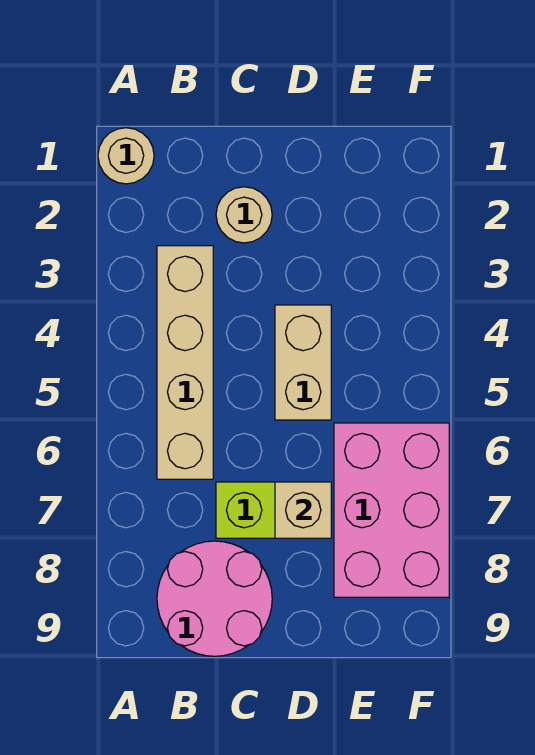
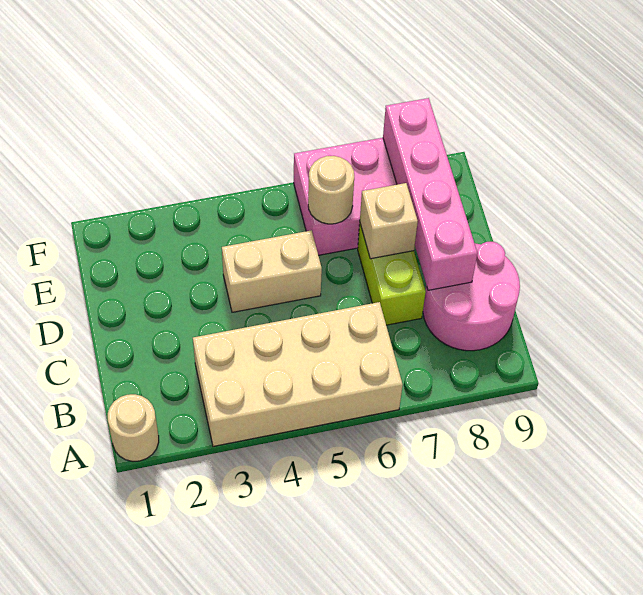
tan brick B3:B6 level 1 -> tan brick A3:B6 level 1
tan round brick C2 level 1 -> tan round brick E6 level 2
none -> pink brick C8:F8 level 2

